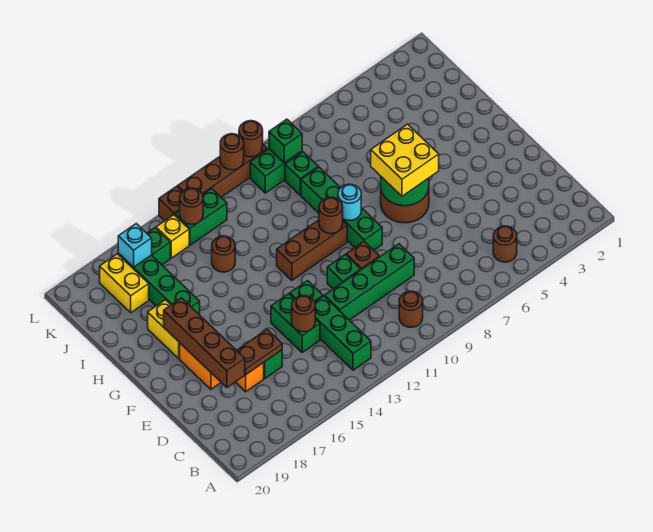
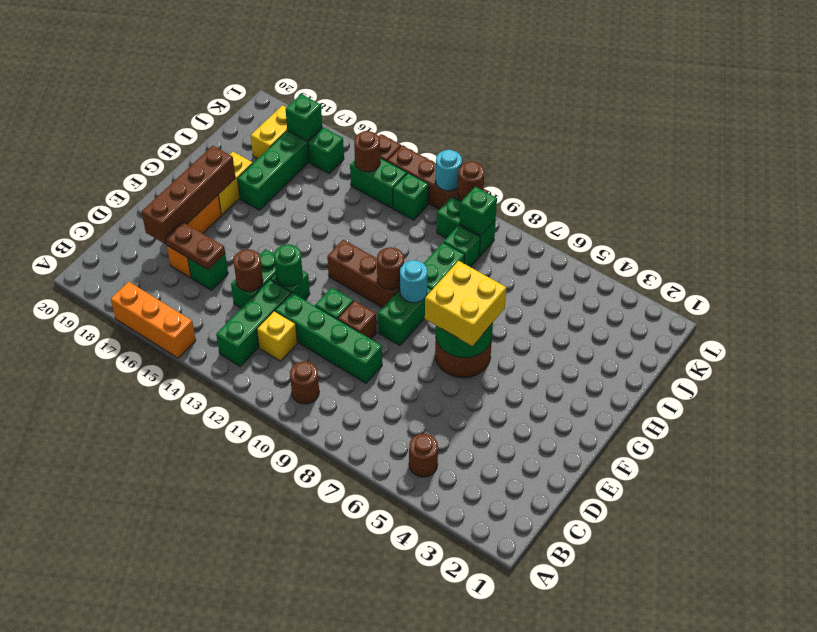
none -> orange brick A15:A17 level 1
none -> green round brick E13 level 2
brown round brick I14 level 1 -> none
none -> green brick K12 level 1
yellow brick K15 level 1 -> yellow brick C12 level 1
cyan brick K17 level 2 -> green brick K17 level 2
brown round brick L11 level 2 -> cyan round brick L11 level 2

